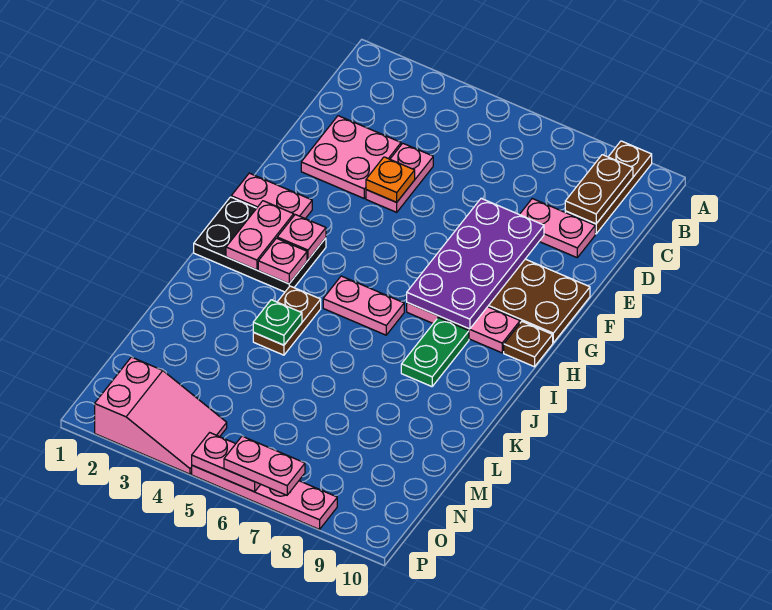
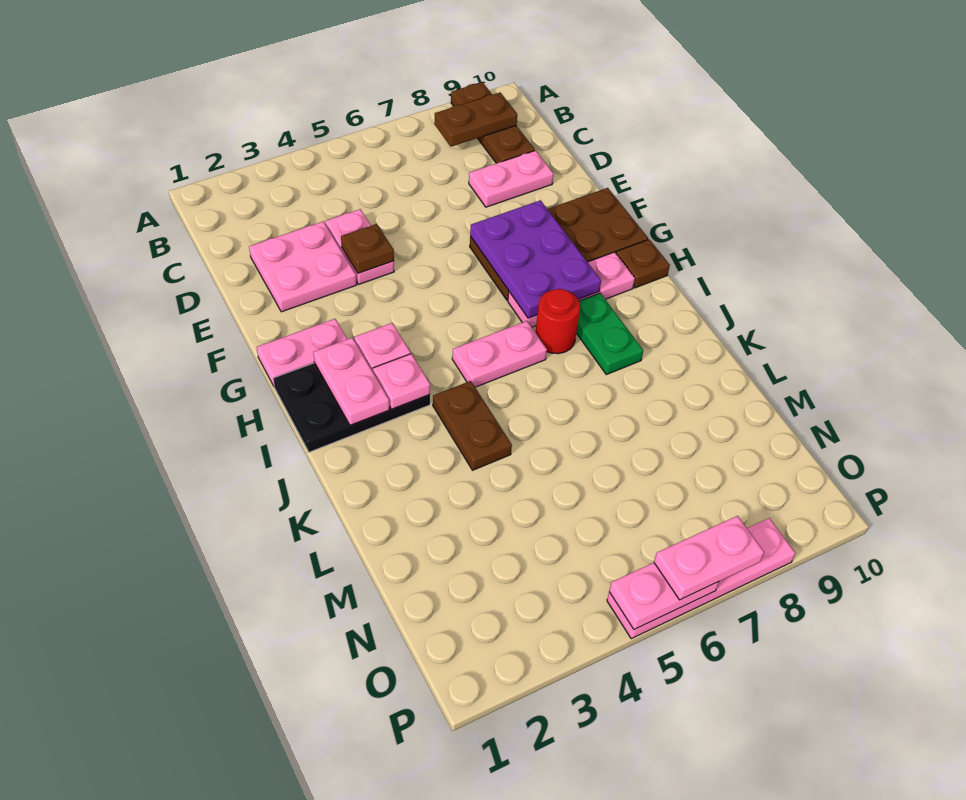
brown plate B9:C9 level 2 -> brown plate B8:B9 level 2
orange plate E4 level 2 -> brown plate E4 level 2
purple plate E7:H8 level 2 -> purple plate F7:H8 level 2
none -> red round brick I7 level 1
green plate K4 level 2 -> none
pink slope O2:P4 level 1 top 2 -> none

